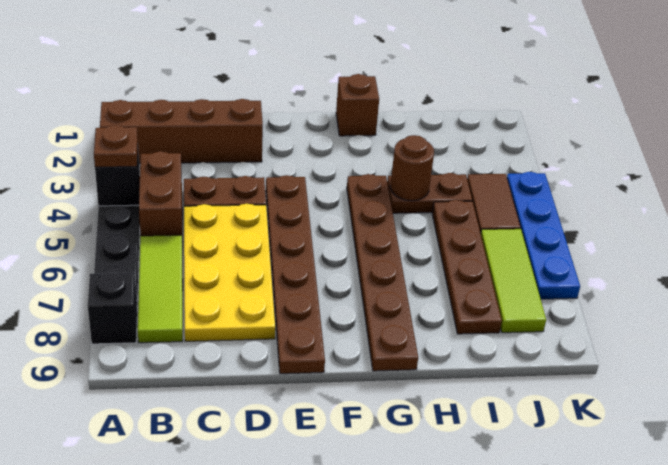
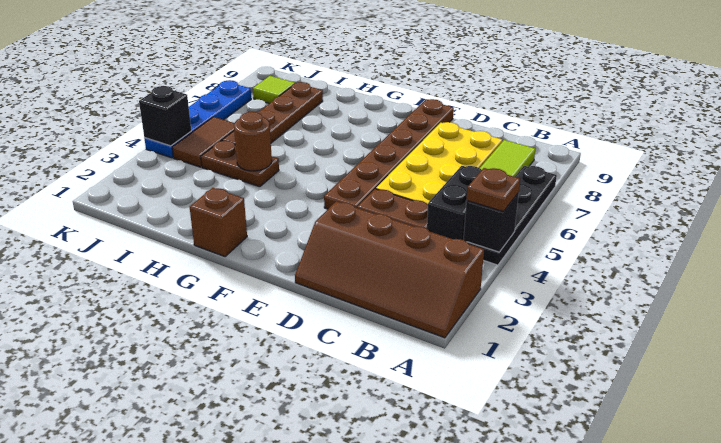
black brick A8 level 1 -> black brick K4 level 2
brown brick B4:B5 level 1 -> black brick B4:B5 level 1
brown plate G4:G9 level 1 -> none
lime tile J6:J8 level 1 -> lime tile J8 level 1

